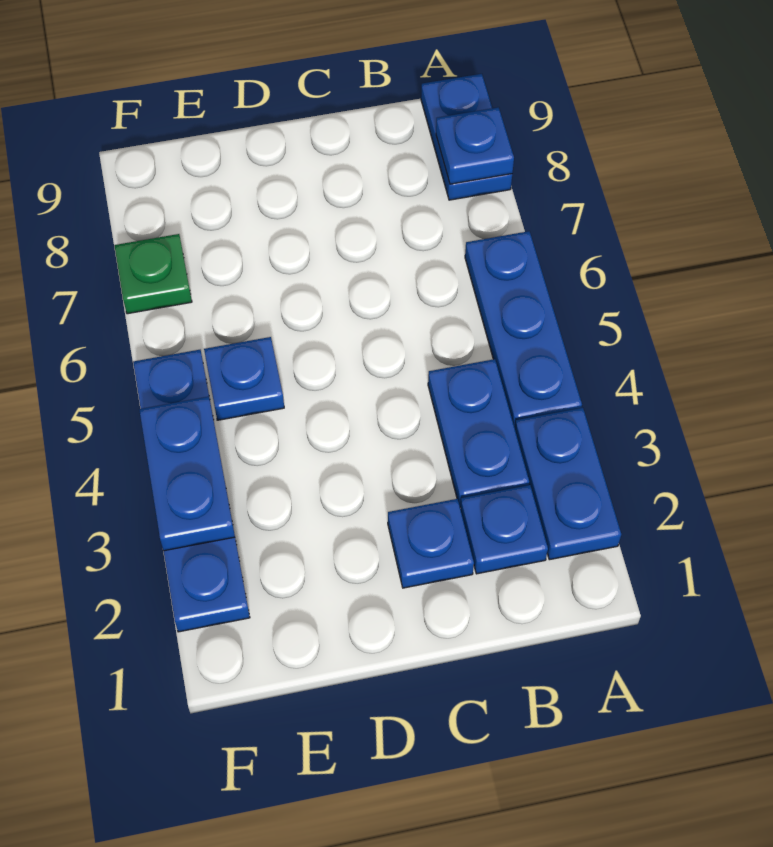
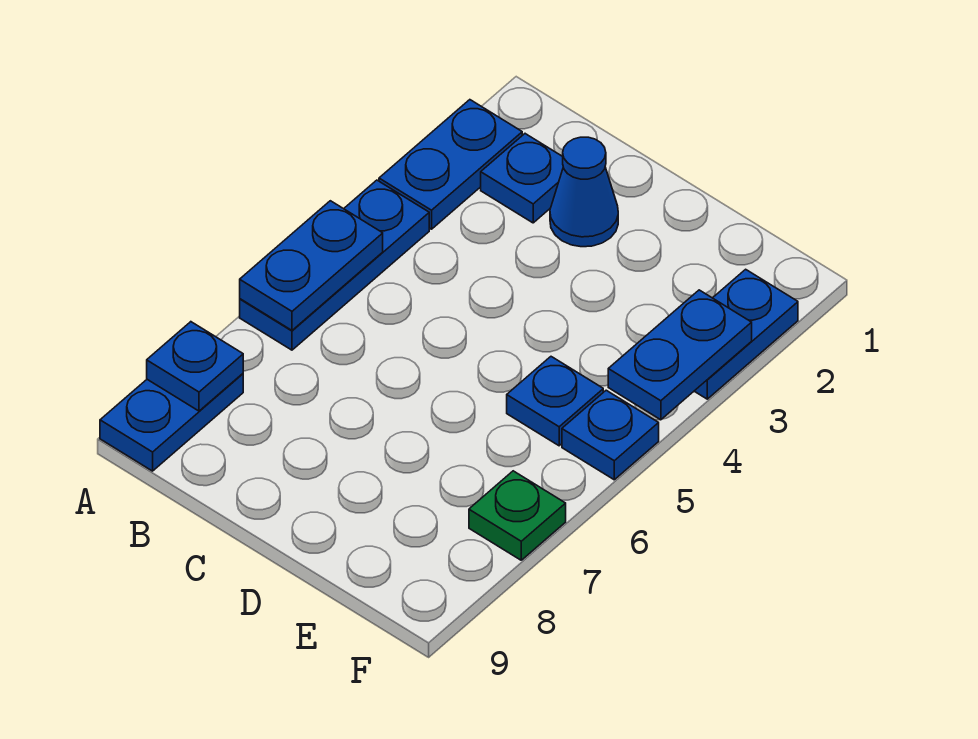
blue plate B3:B4 level 1 -> blue plate A5:A6 level 2
blue plate C2 level 1 -> blue cone C2 level 1

